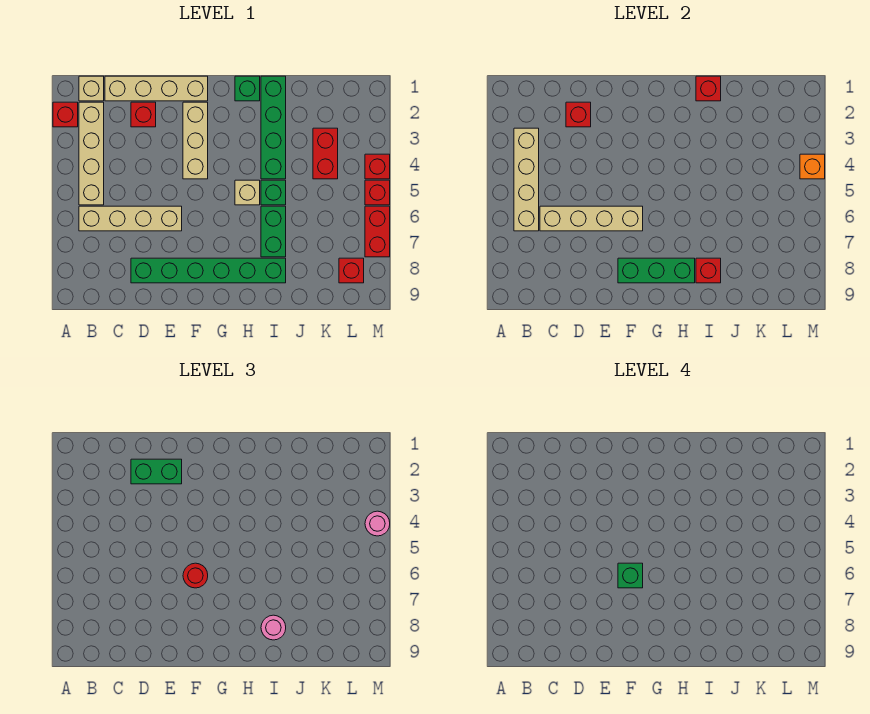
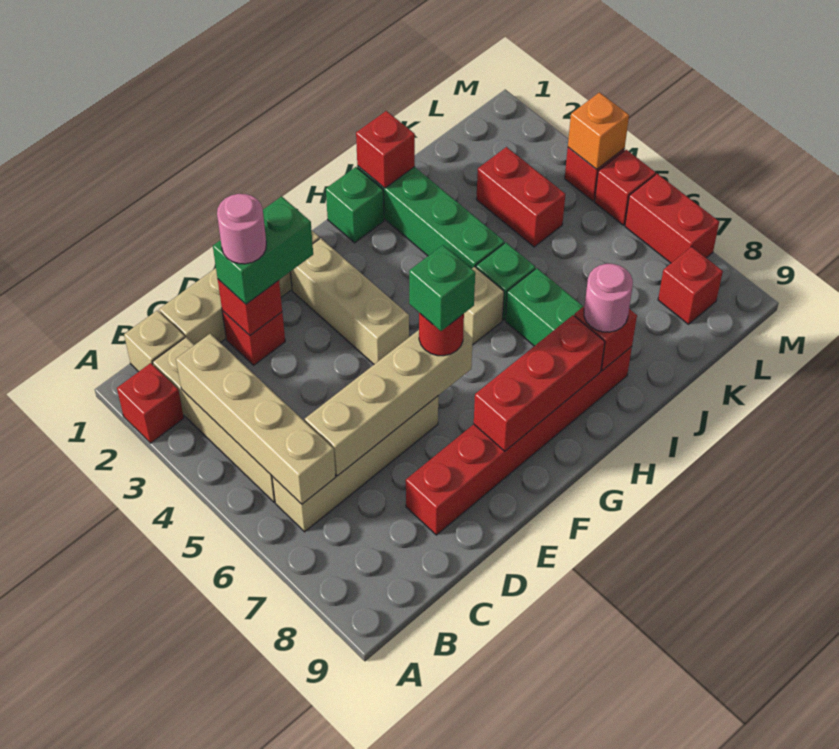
green brick D8:I8 level 1 -> red brick D8:I8 level 1
green brick F8:H8 level 2 -> red brick F8:H8 level 2
pink round brick M4 level 3 -> pink round brick D2 level 4

